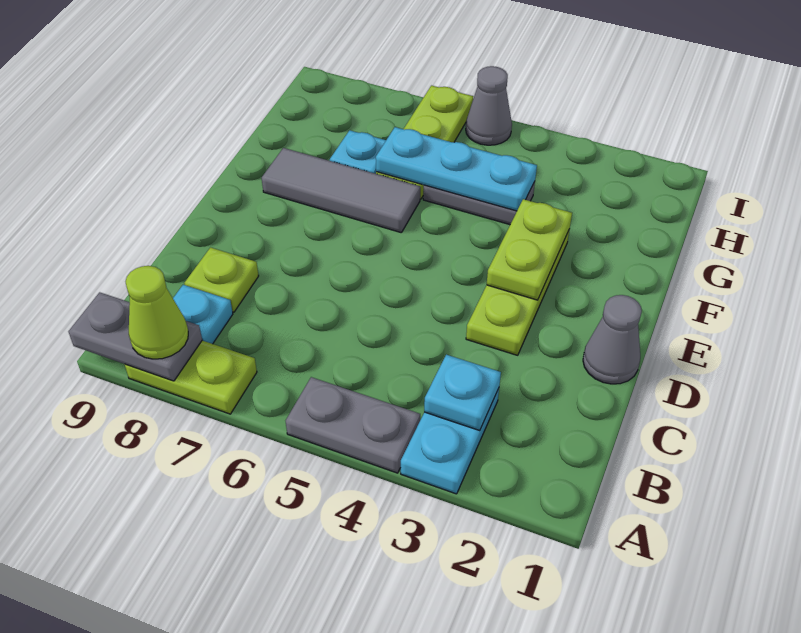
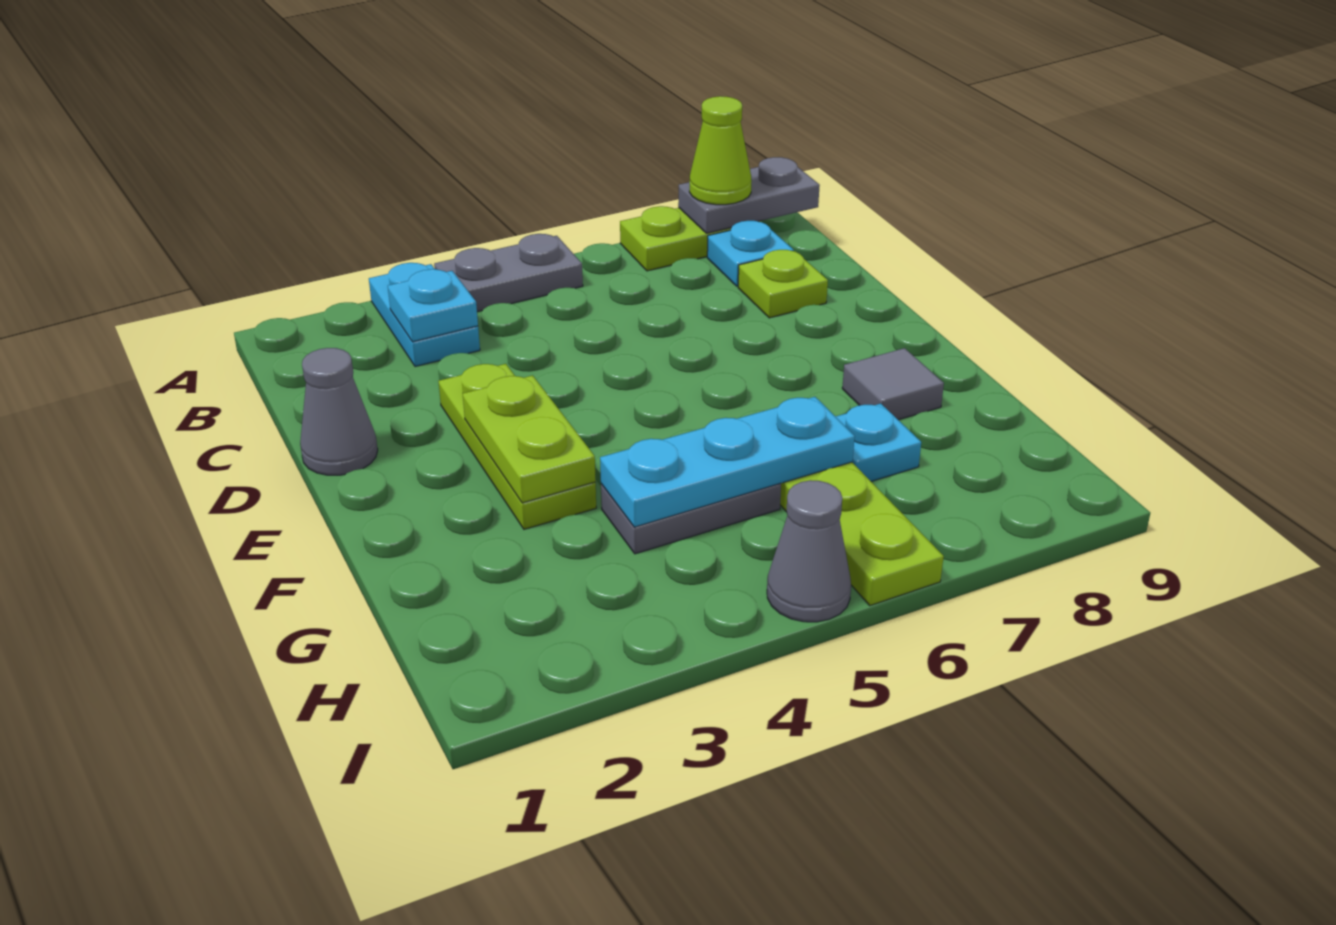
grey tile F6:F8 level 1 -> grey tile F8 level 1

